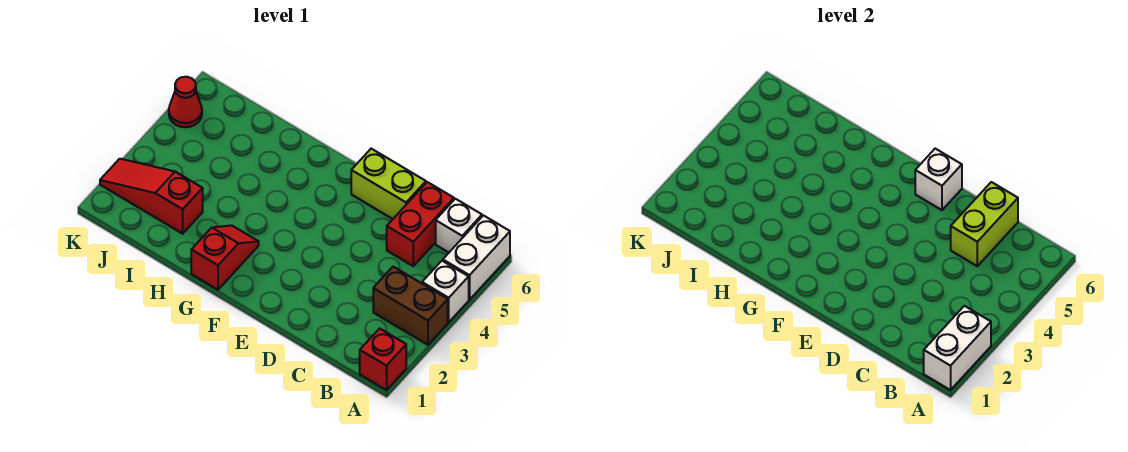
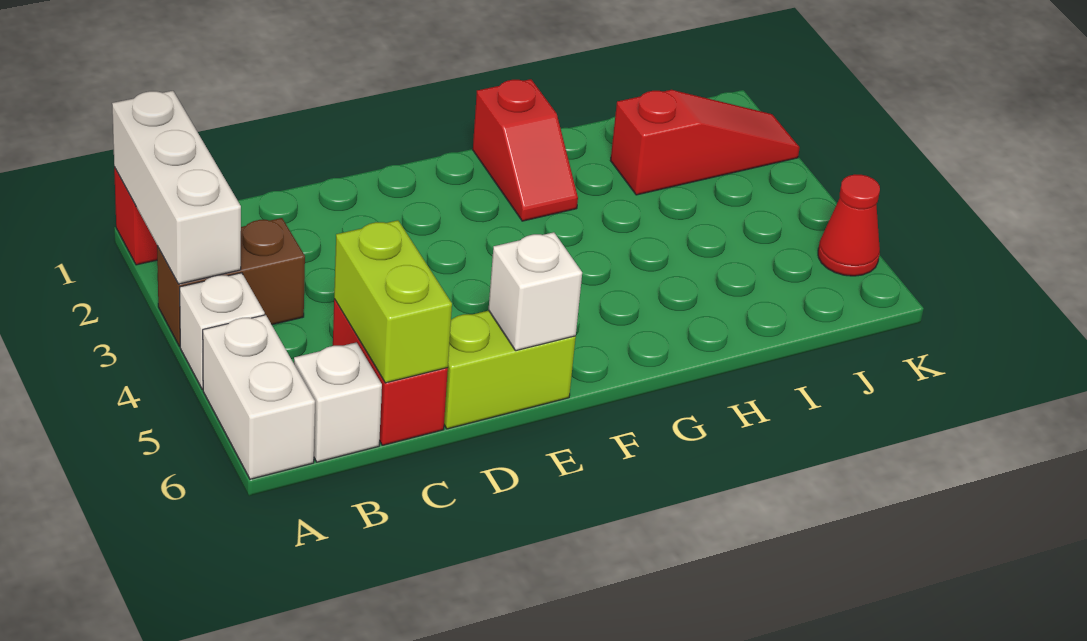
white brick A1:A2 level 2 -> white brick A1:A3 level 2

